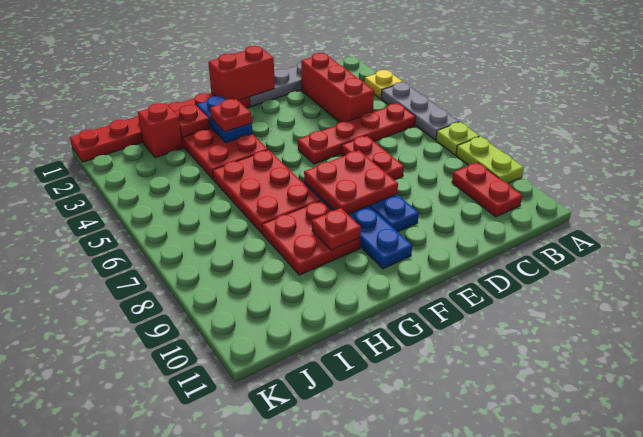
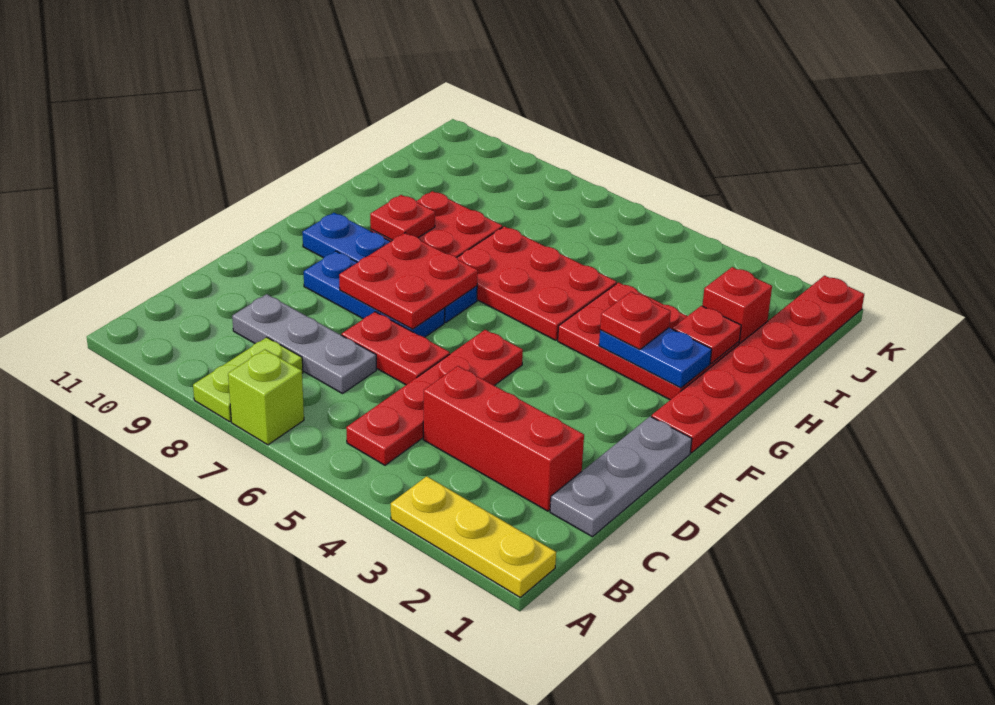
yellow plate A3 level 1 -> yellow plate A1:A3 level 1
grey plate A4:A6 level 1 -> grey plate C7:C9 level 1
lime plate A7 level 1 -> lime brick A7 level 1
lime plate A8:A9 level 1 -> lime plate A8:B8 level 1
red plate B9:B10 level 1 -> none
red brick E1:F1 level 2 -> none

